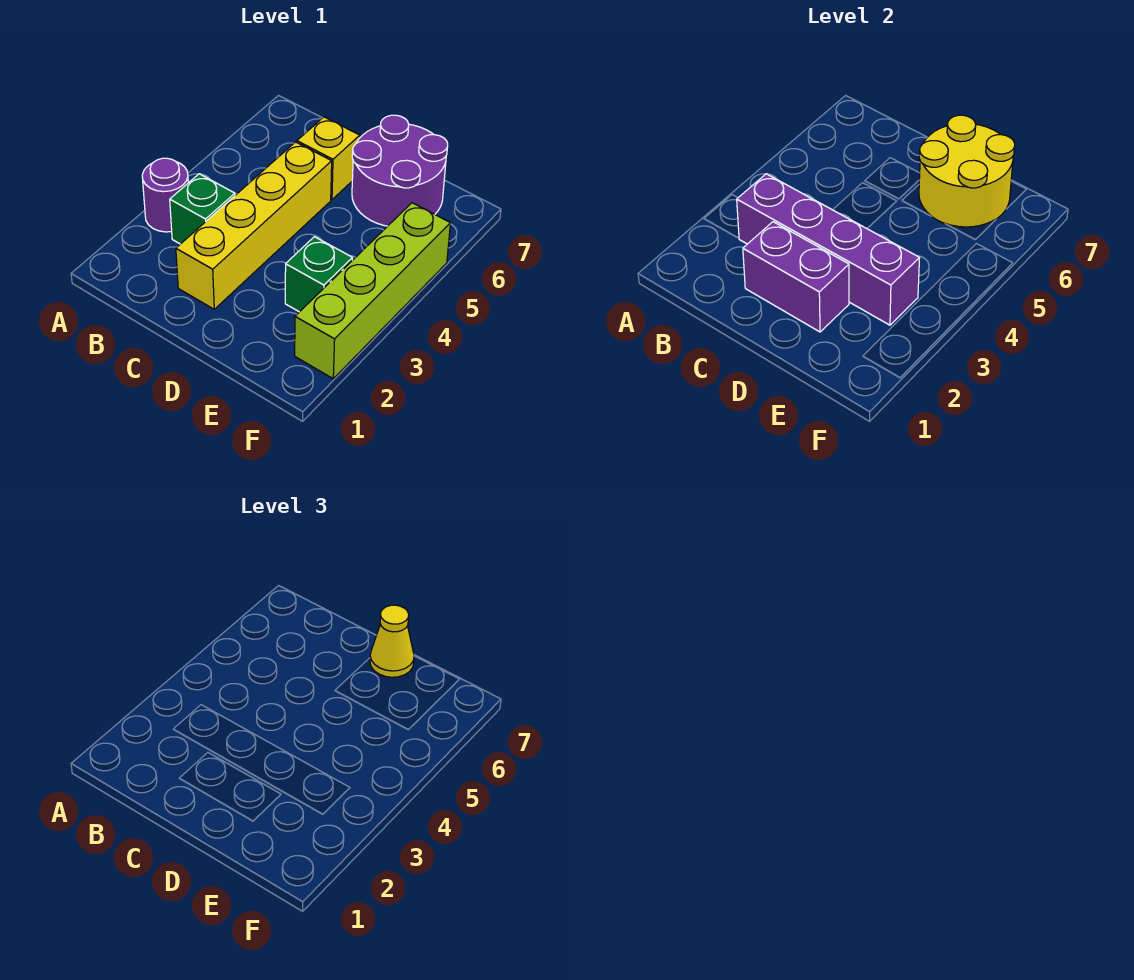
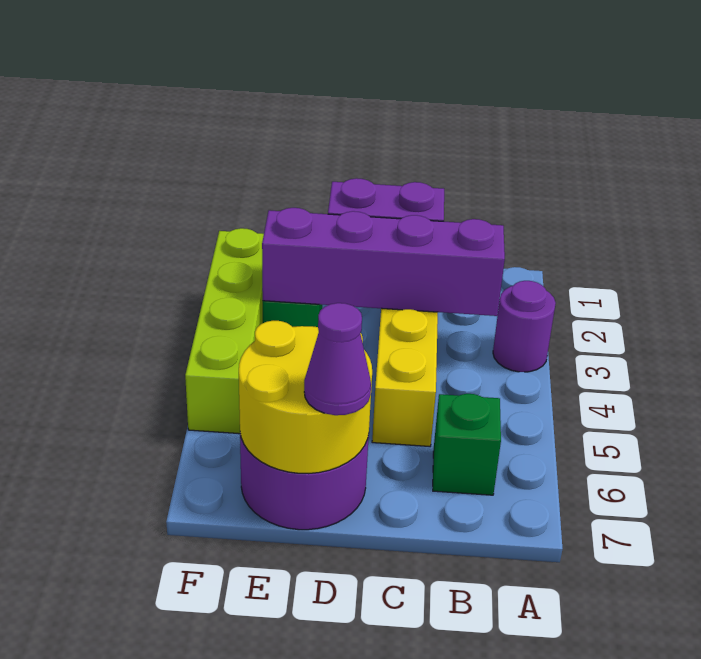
green brick B3 level 1 -> green brick B6 level 1
yellow brick C6 level 1 -> none
yellow cone D7 level 3 -> purple cone D7 level 3

